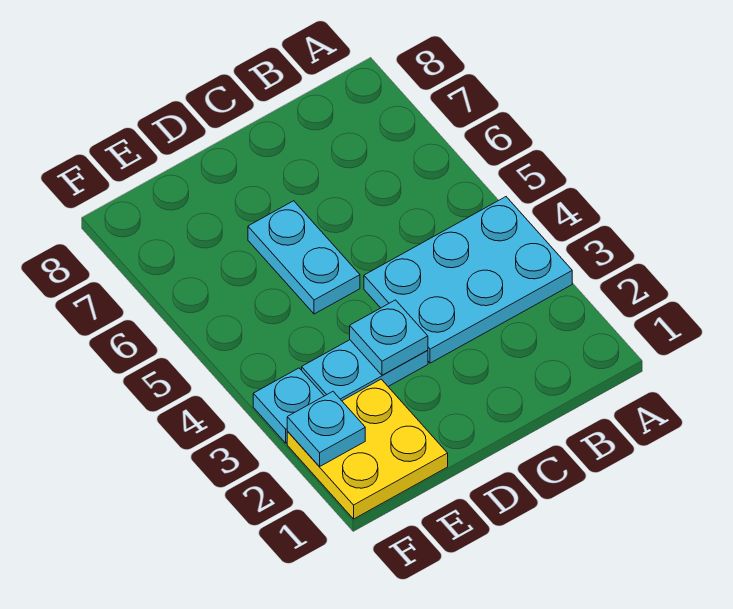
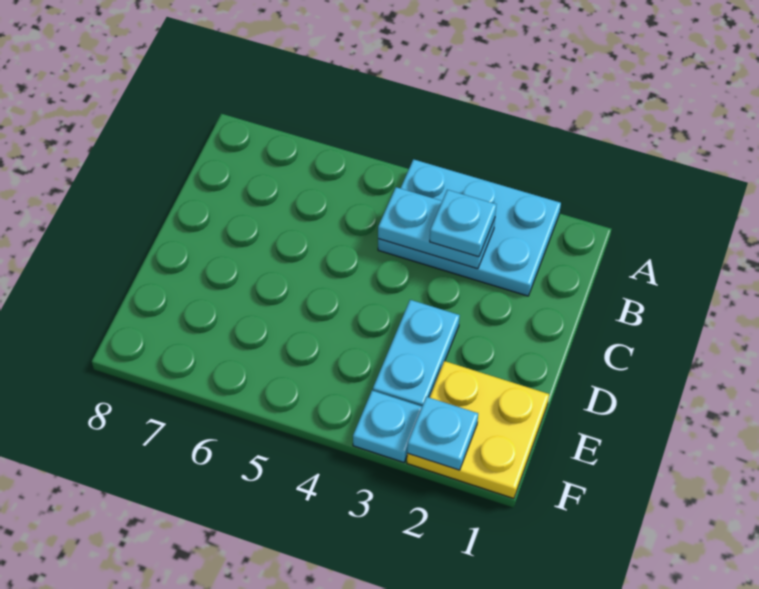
cyan plate A3:C4 level 1 -> cyan plate A2:B4 level 1
cyan plate D3 level 2 -> cyan plate B3 level 3
cyan plate D5:D6 level 1 -> cyan plate B3:B4 level 2

